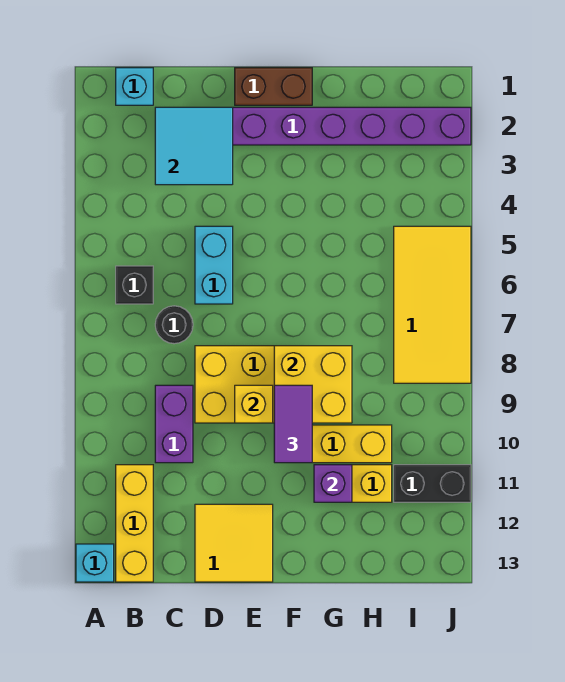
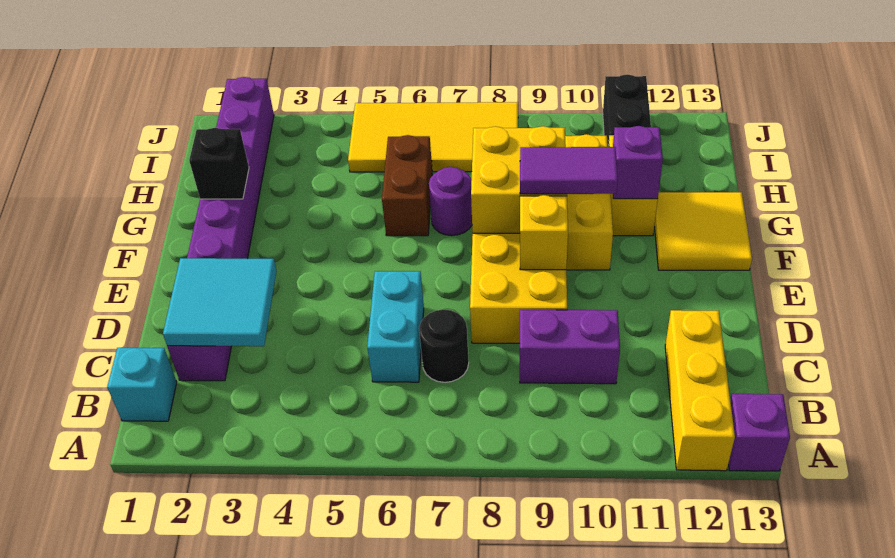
cyan brick A13 level 1 -> purple brick A13 level 1
black brick B6 level 1 -> black brick G2 level 2
yellow brick B11:B13 level 1 -> yellow brick A12:C12 level 1
cyan brick D5:D6 level 1 -> cyan brick C6:D6 level 1
yellow tile D12:E13 level 1 -> yellow tile F12:G13 level 1
brown brick E1:F1 level 1 -> brown brick G6:H6 level 1
none -> purple round brick G7 level 1

